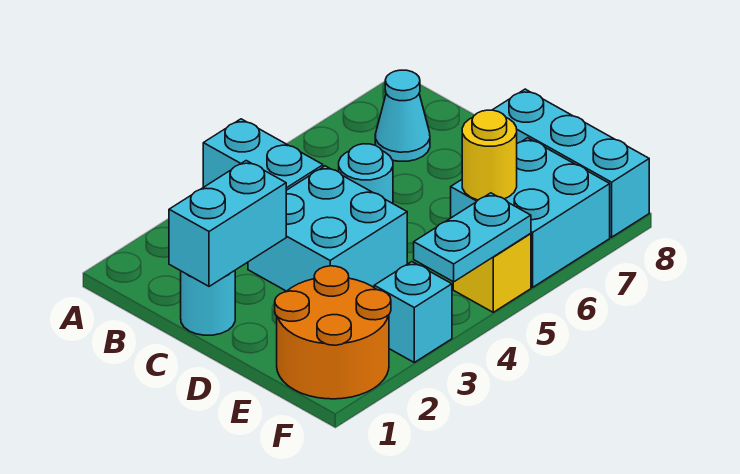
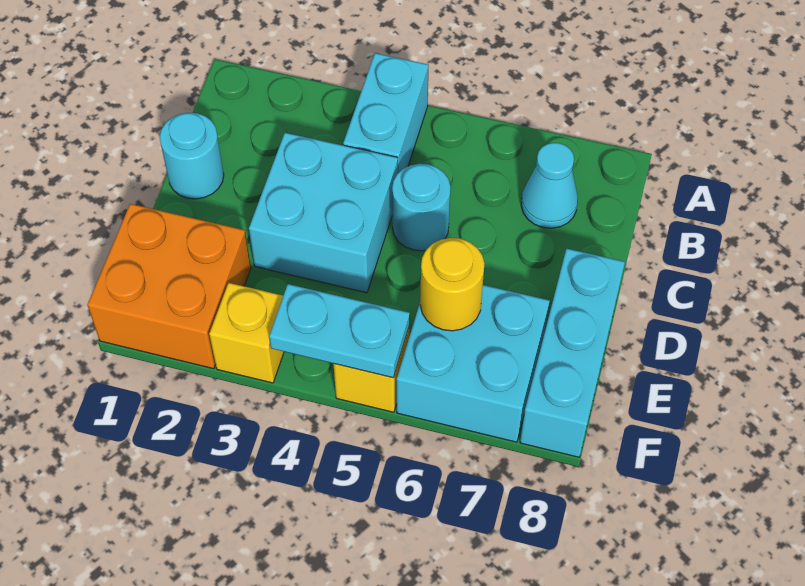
cyan brick C1:C2 level 2 -> none
orange round brick E1:F2 level 1 -> orange brick E1:F2 level 1
cyan brick F3 level 1 -> yellow brick F3 level 1

